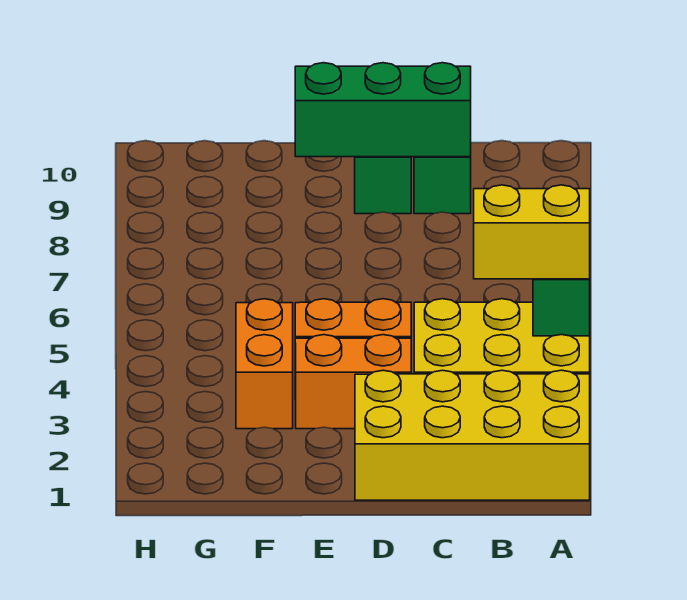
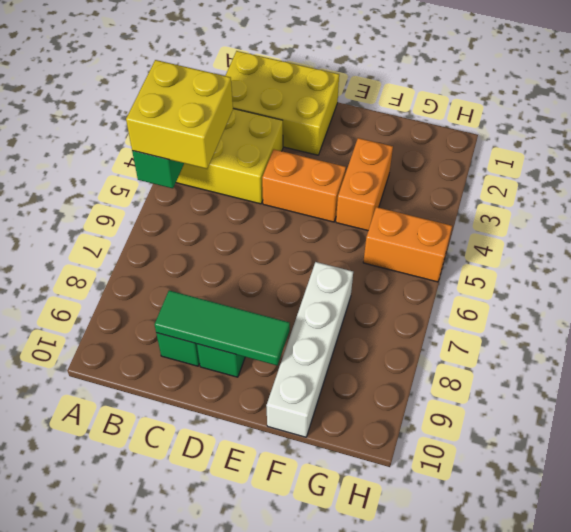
yellow brick A1:D2 level 1 -> yellow brick B1:D2 level 1
yellow brick A4:B4 level 3 -> yellow brick A4:B5 level 3
green brick C9:E9 level 2 -> green tile C9:E9 level 2
orange brick D3:E3 level 1 -> orange brick G5:H5 level 1
none -> white brick F7:F10 level 1

